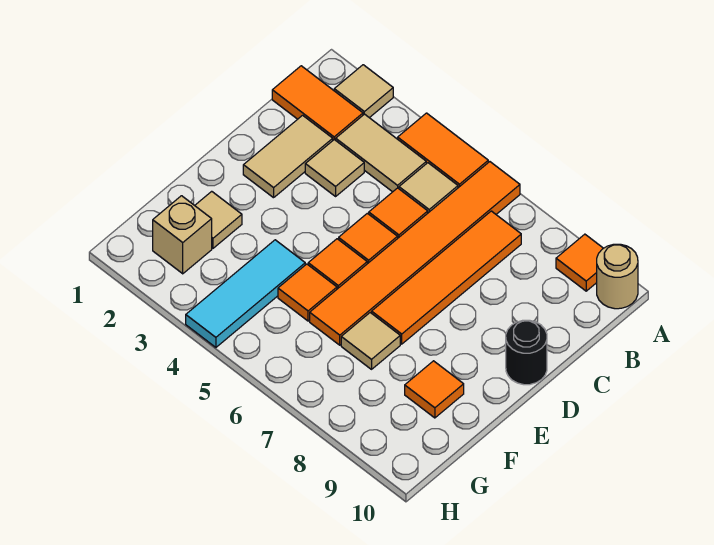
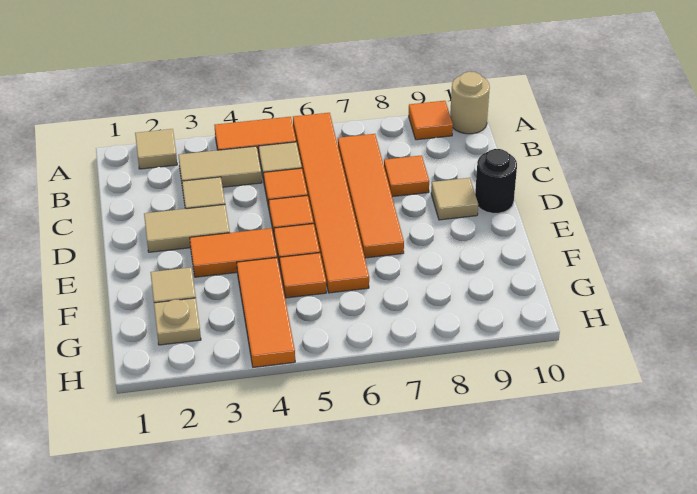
orange tile B1:B2 level 1 -> orange tile E3:E4 level 1
tan tile C2:D2 level 1 -> tan tile D2:D3 level 1
cyan tile F4:H4 level 1 -> orange tile F4:H4 level 1
tan tile F7 level 1 -> tan tile D9 level 1
orange tile F9 level 1 -> orange tile C8 level 1
tan brick G2 level 1 -> tan plate G2 level 1

